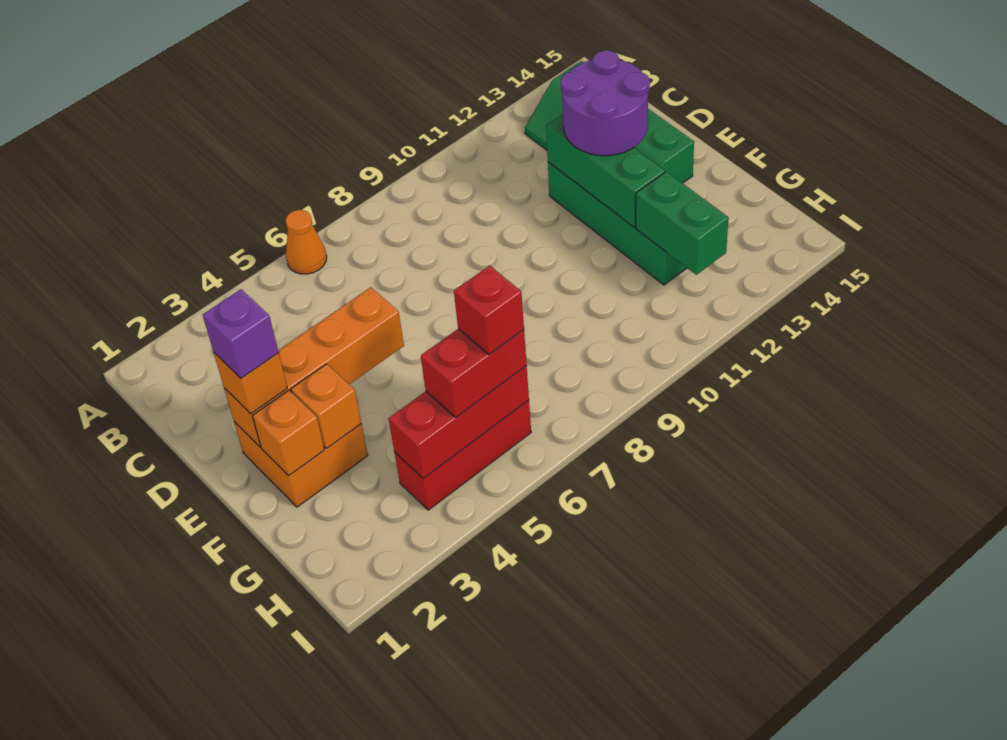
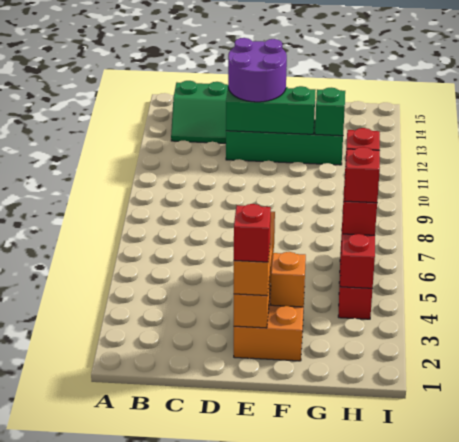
orange cone A6 level 1 -> none
purple brick E2 level 4 -> red brick E2 level 4
orange brick F2 level 2 -> none
green brick G12:H12 level 2 -> green brick G12 level 2
none -> red brick H5 level 4

